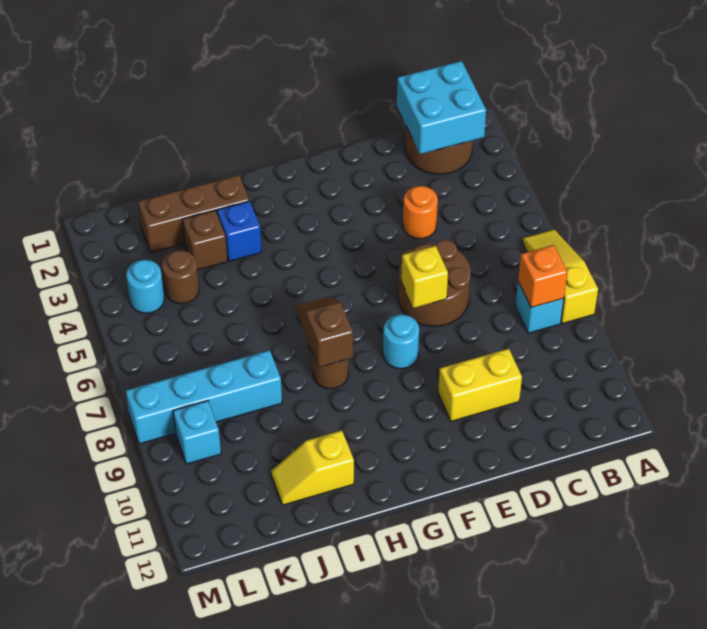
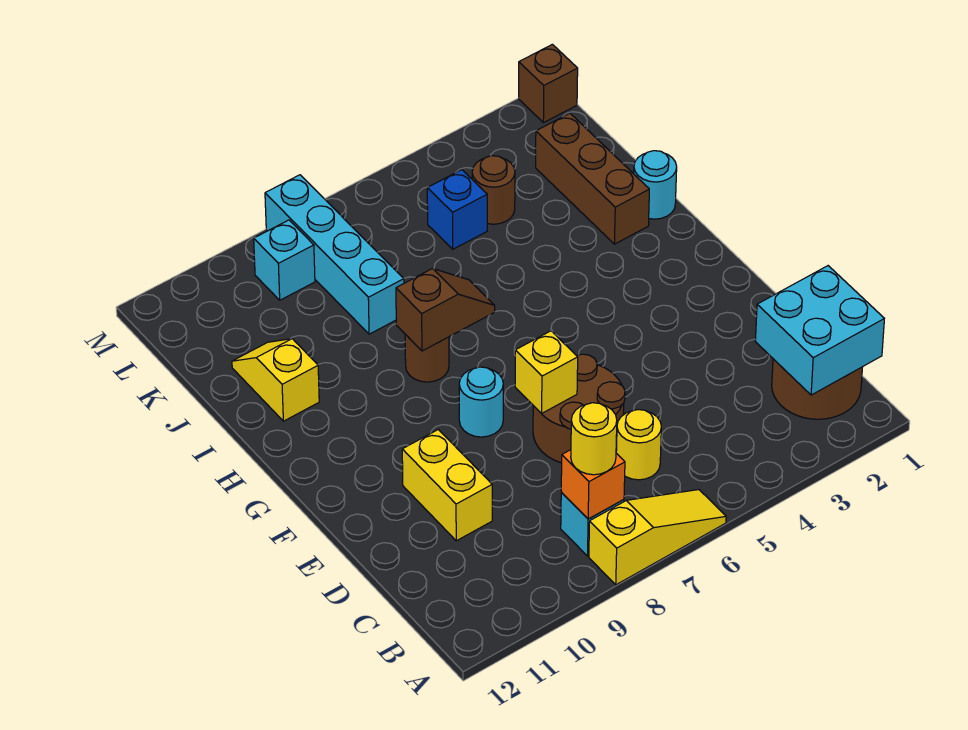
none -> yellow round brick B8 level 3
none -> yellow round brick C6 level 1
orange round brick D4 level 1 -> none
blue brick I3 level 1 -> blue brick K5 level 1
brown brick J3 level 1 -> brown brick M1 level 1
cyan round brick L4 level 1 -> cyan round brick I1 level 1

